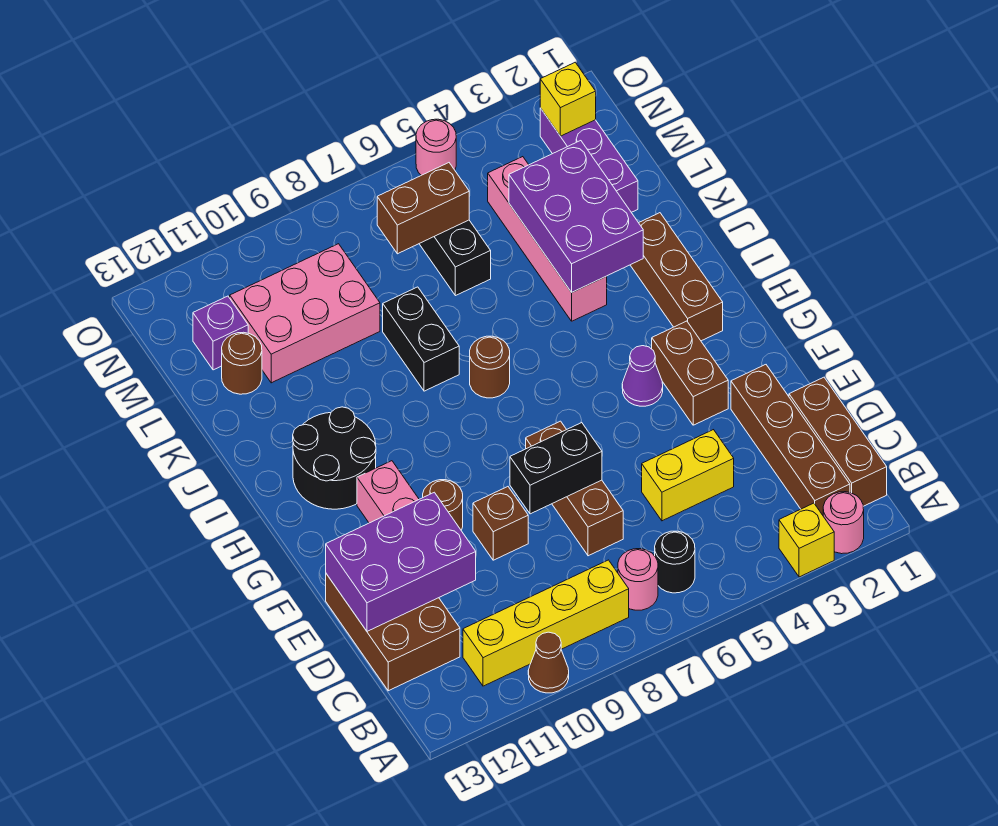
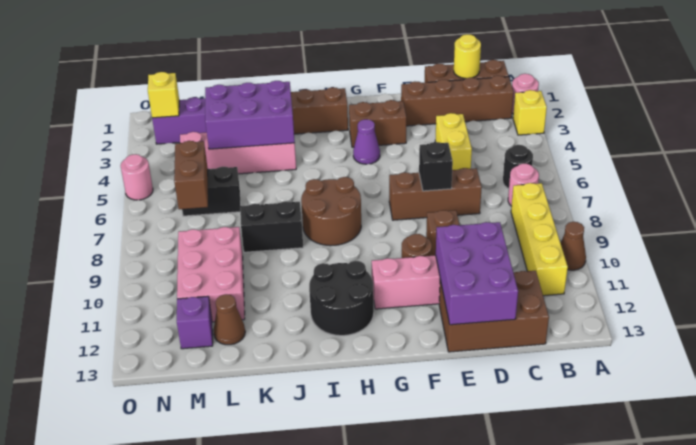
none -> yellow round brick C1 level 2
black brick E7:E8 level 2 -> black brick E7 level 2
brown round brick I7 level 1 -> brown round brick H7:I8 level 1
brown round brick L12 level 1 -> brown cone L12 level 1

